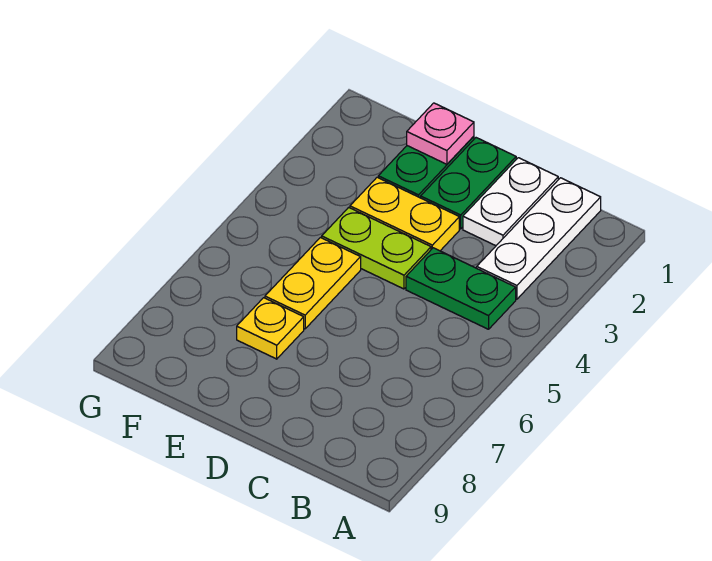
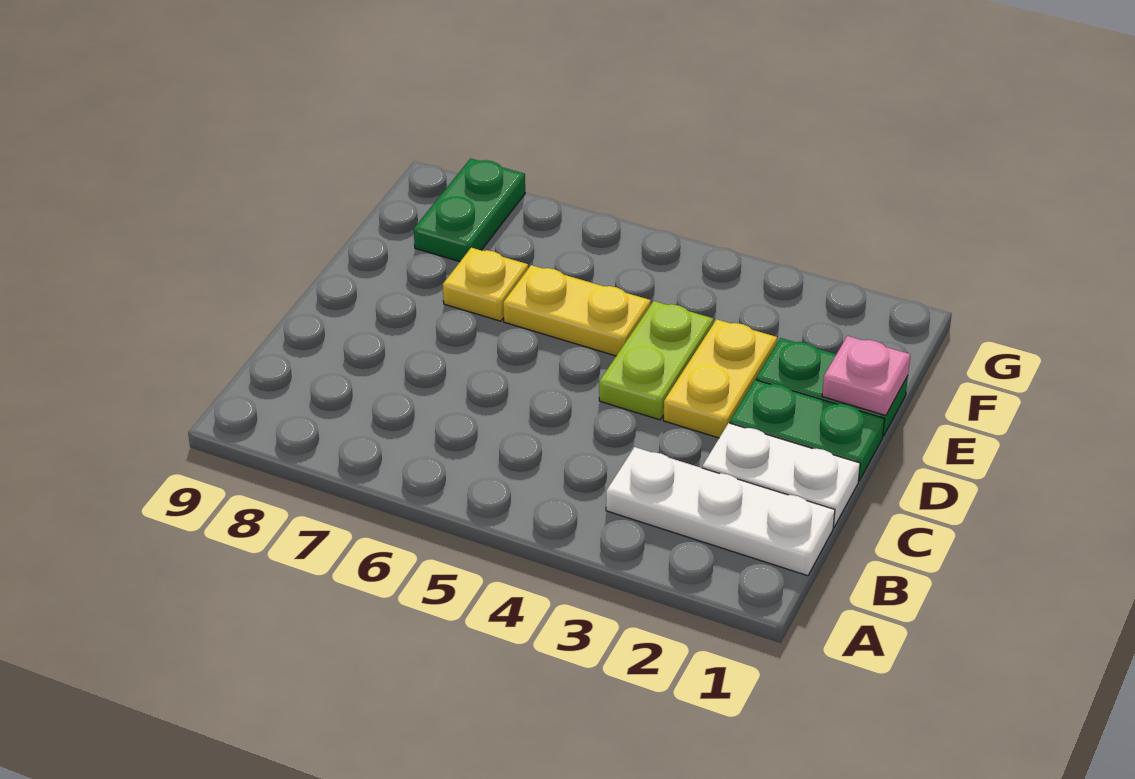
green plate B4:C4 level 1 -> green plate F8:G8 level 1

